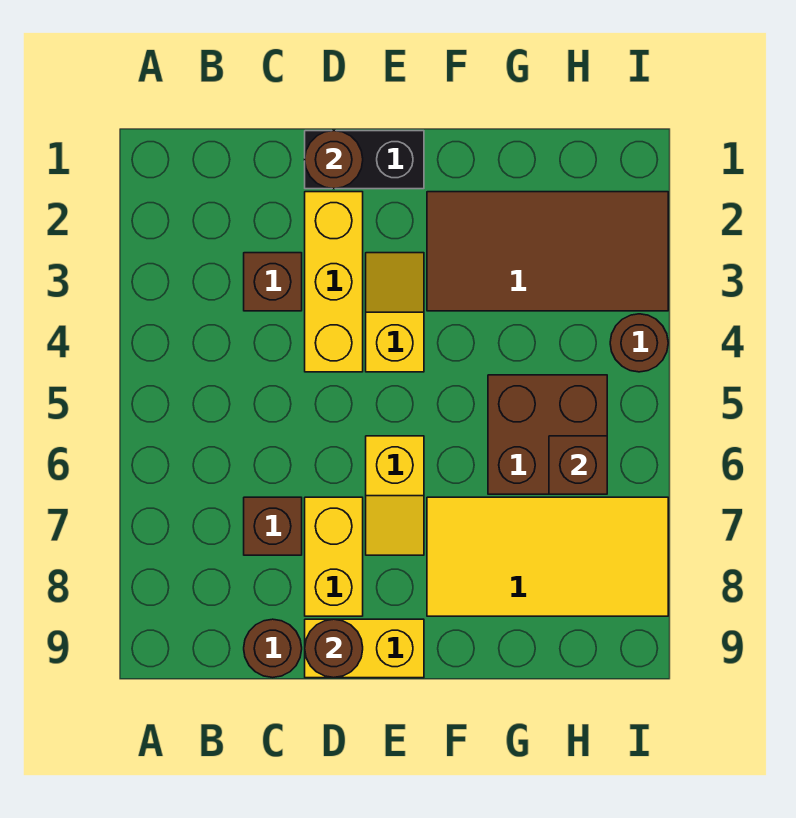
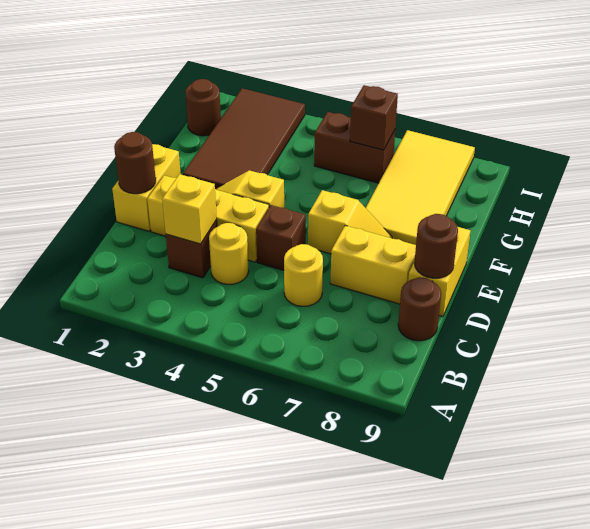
none -> yellow brick C3 level 2
none -> yellow round brick C4 level 1
none -> yellow round brick C6 level 1
brown brick C7 level 1 -> brown brick D5 level 1
black brick D1:E1 level 1 -> yellow brick D1:E1 level 1
brown brick G5:H6 level 1 -> brown brick H5:H6 level 1
brown round brick I4 level 1 -> brown round brick H1 level 1

